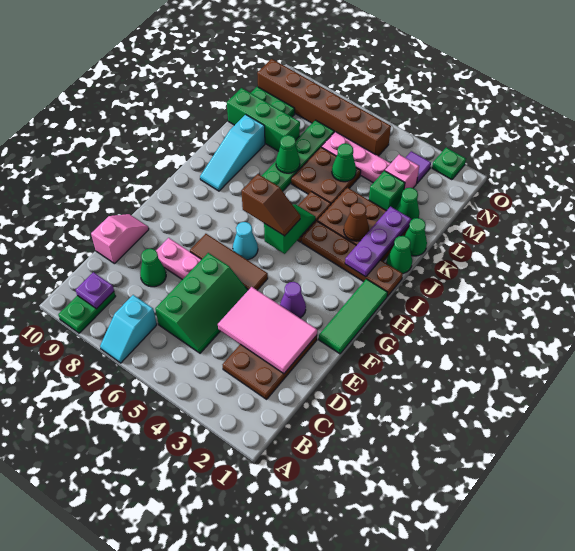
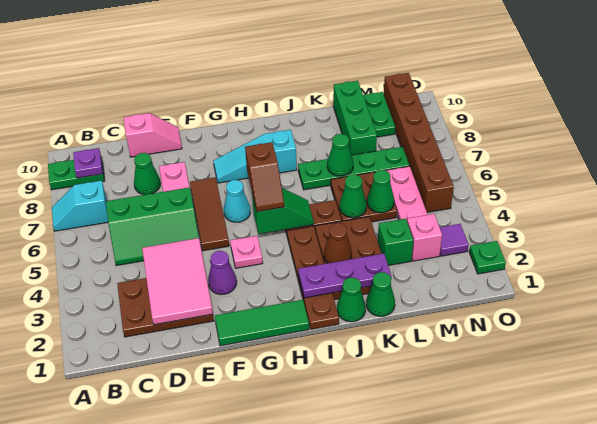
none -> pink plate G4 level 1
cyan slope I9:K9 level 1 top K -> cyan slope G8:I8 level 1 top I
green cone L2 level 1 -> green cone K5 level 2

